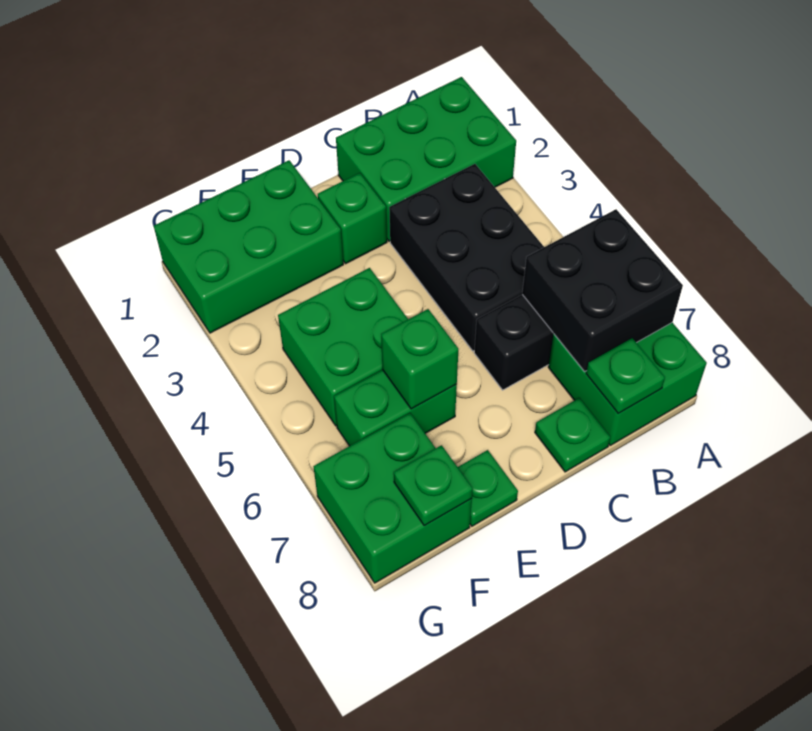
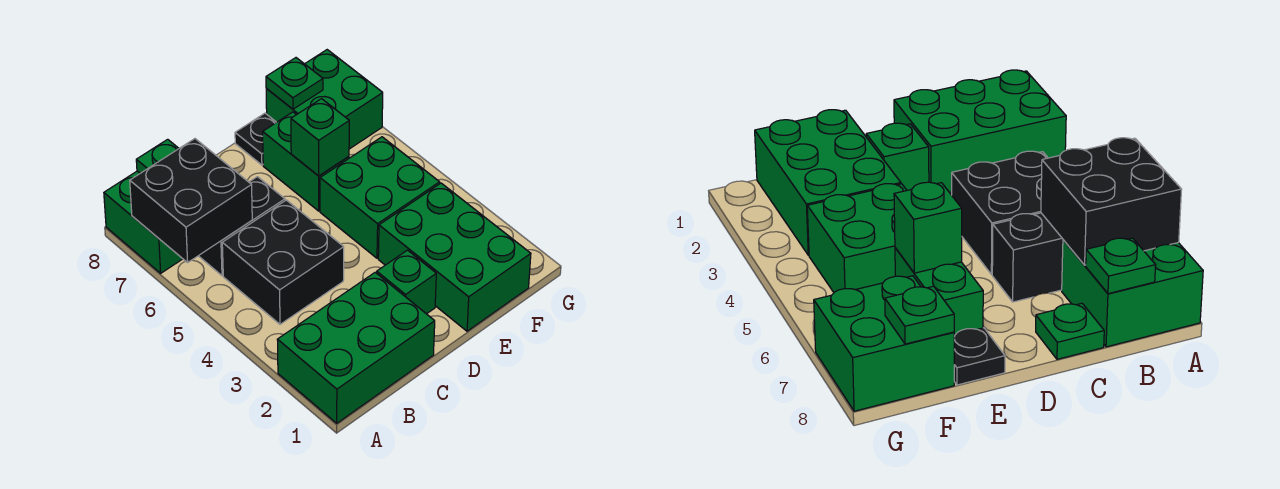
black brick B3:C5 level 1 -> black brick B4:C5 level 1
green brick E1:G2 level 1 -> green brick E1:F3 level 1
green brick E6:F6 level 1 -> green brick E6:E7 level 1
green plate E8 level 1 -> black plate E8 level 1

